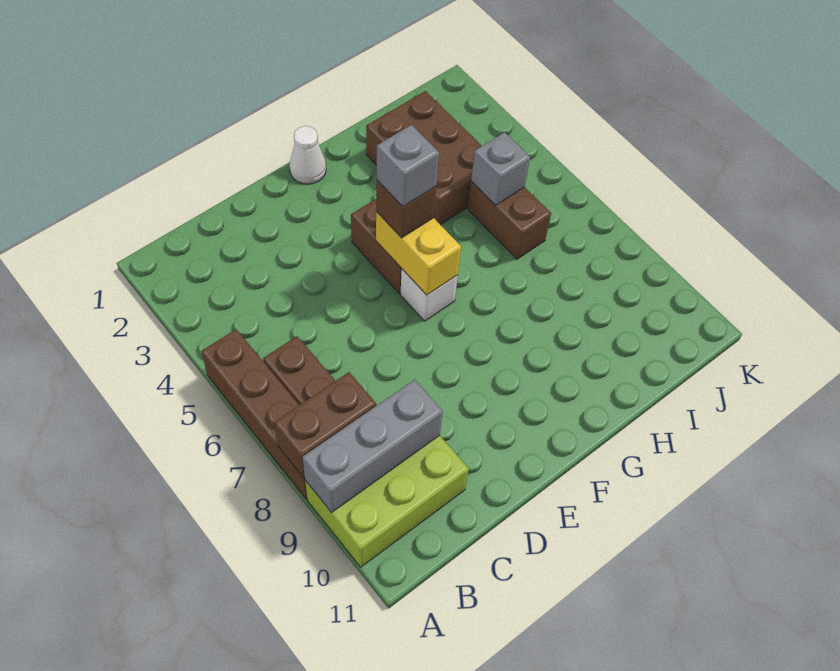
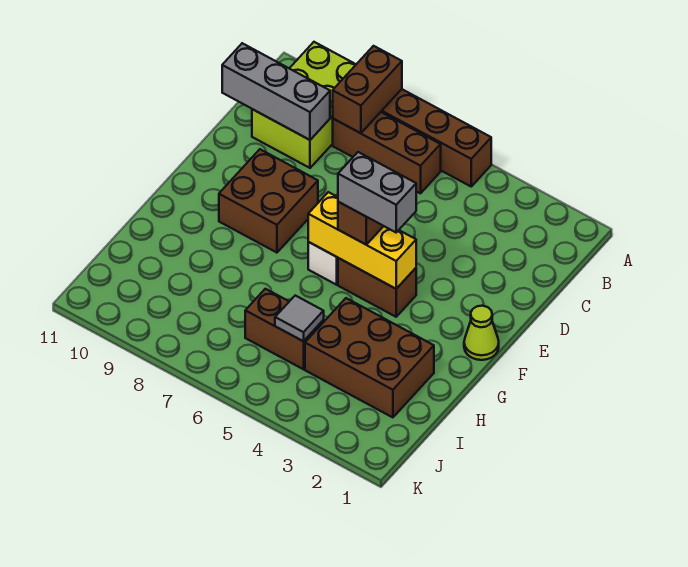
grey brick A9:C9 level 2 -> grey brick C9:C11 level 2
none -> brown brick E8:F9 level 1
white cone F1 level 1 -> lime cone F1 level 1
yellow brick F5:F6 level 2 -> yellow brick F4:F6 level 2
grey brick F5 level 4 -> grey brick F4:F5 level 4
grey brick I5 level 2 -> grey tile I5 level 2

